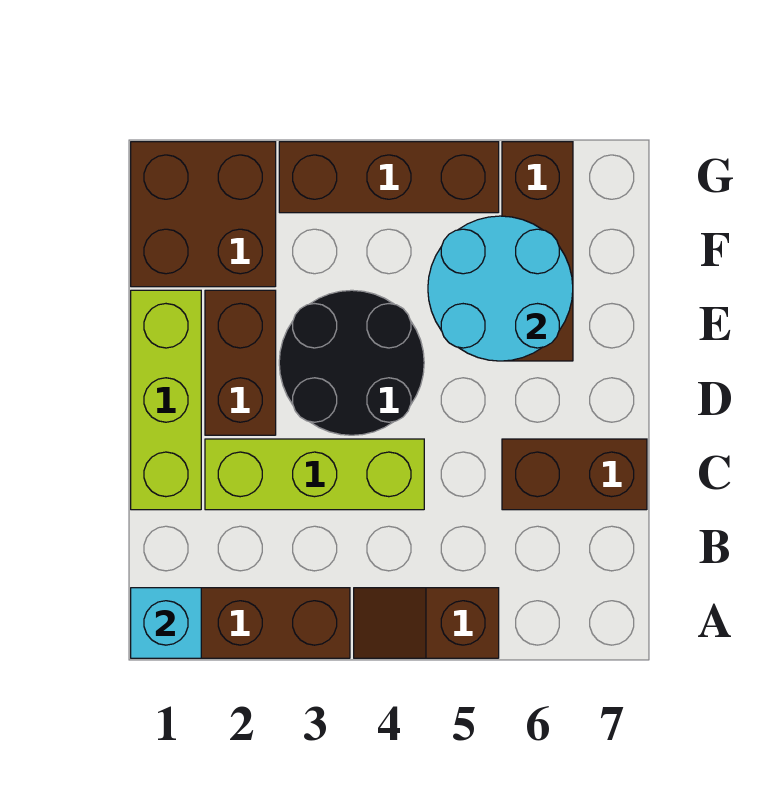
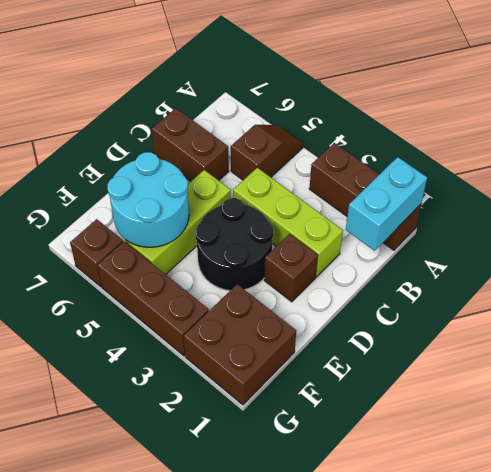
cyan brick A1 level 2 -> cyan brick A1:B1 level 2
brown slope A4:A5 level 1 top 5 -> brown slope A5:B5 level 1 top B
lime brick C1:E1 level 1 -> lime brick D5:F5 level 1
brown brick D2:E2 level 1 -> brown brick D2 level 1
brown brick E6:G6 level 1 -> brown brick G6 level 1

